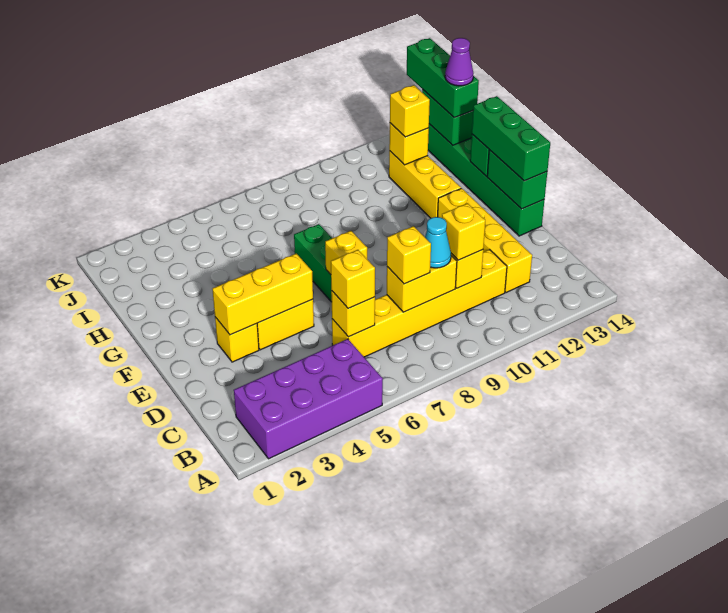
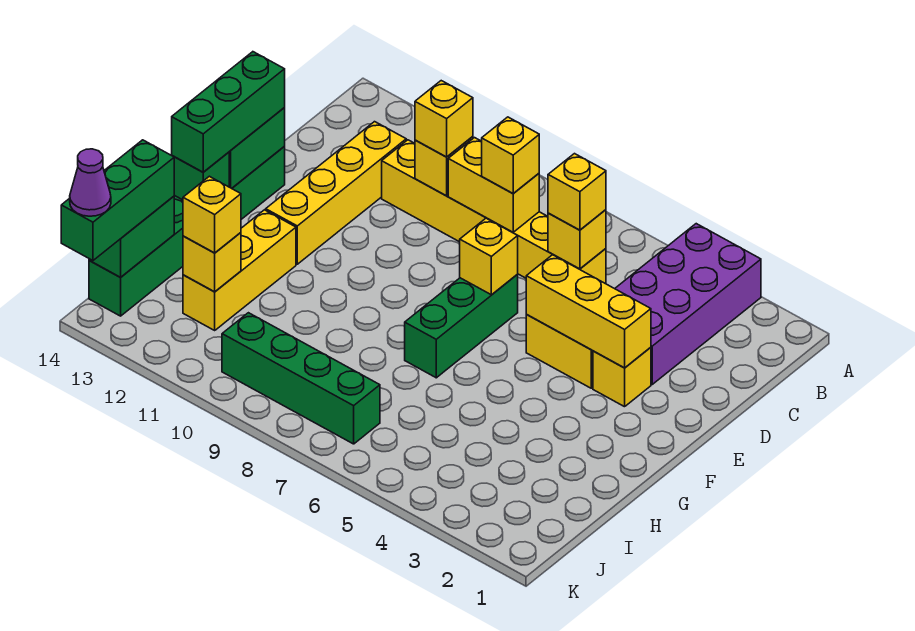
purple brick A2:B5 level 1 -> purple brick A3:D4 level 1
cyan cone C9 level 3 -> none
purple cone I14 level 4 -> purple cone K14 level 4
none -> green brick J7:J10 level 1

